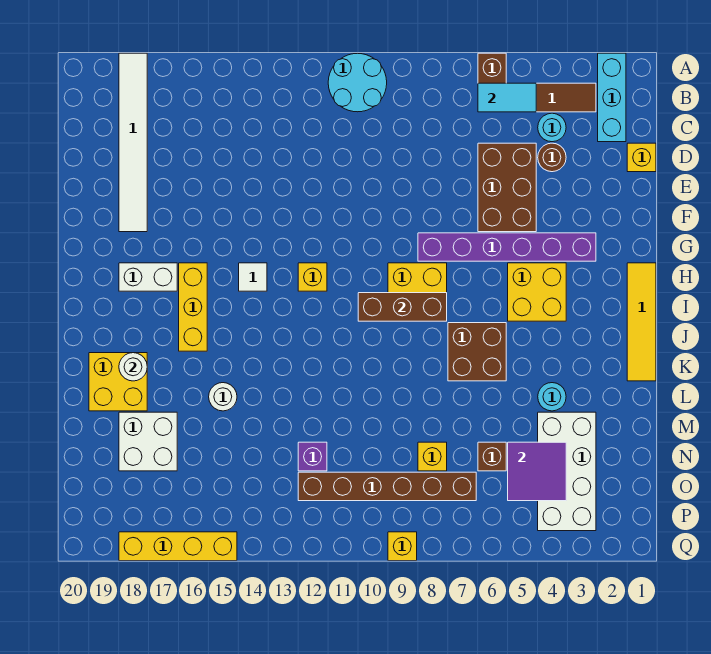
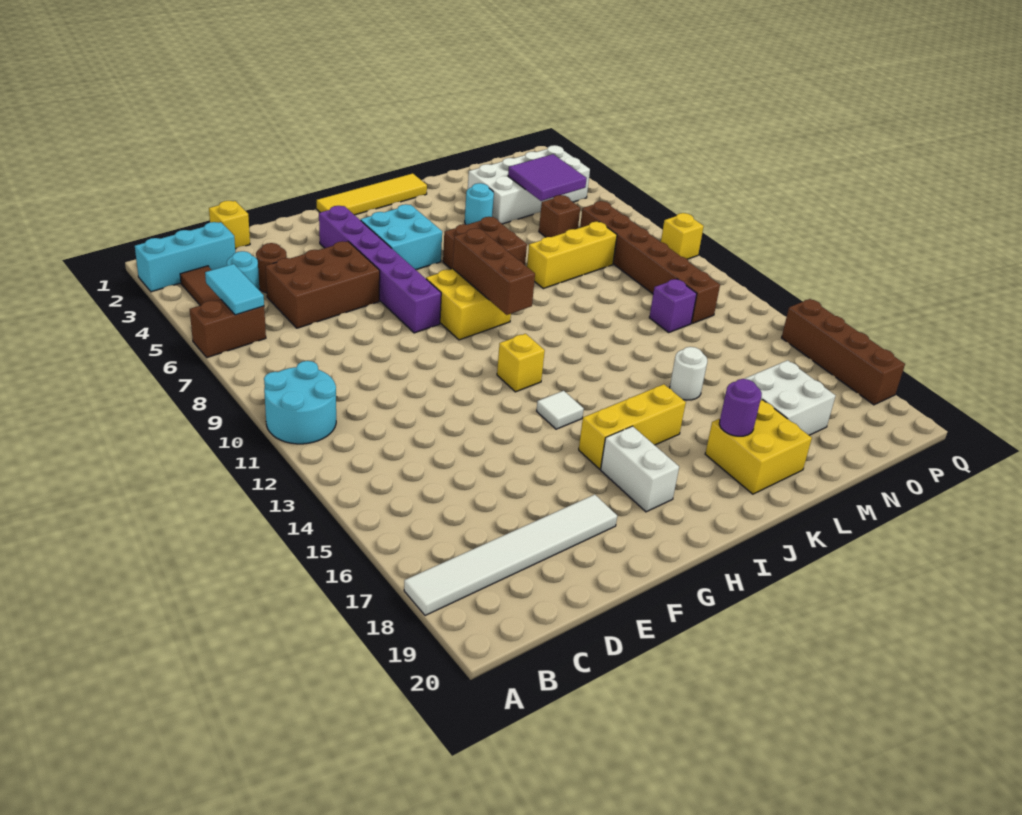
yellow brick H4:I5 level 1 -> cyan brick H4:I5 level 1
white round brick K18 level 2 -> purple round brick K18 level 2
yellow brick N8 level 1 -> yellow brick L8:N8 level 1
yellow brick Q15:Q18 level 1 -> brown brick Q15:Q18 level 1

